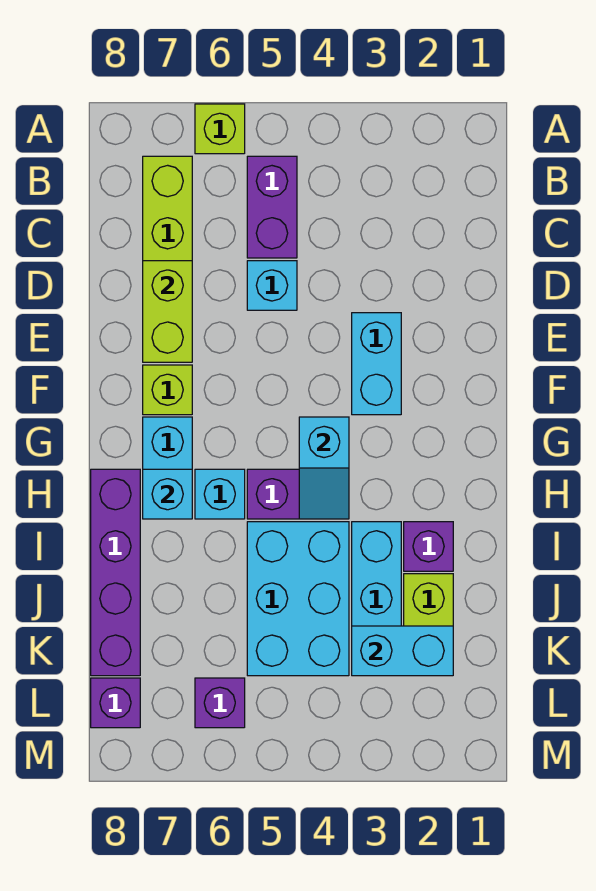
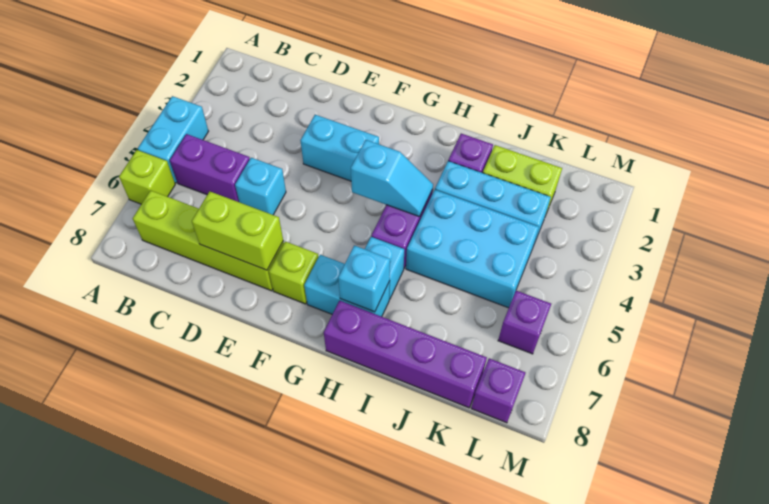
cyan brick K2:K3 level 2 -> cyan brick A4:A5 level 1

